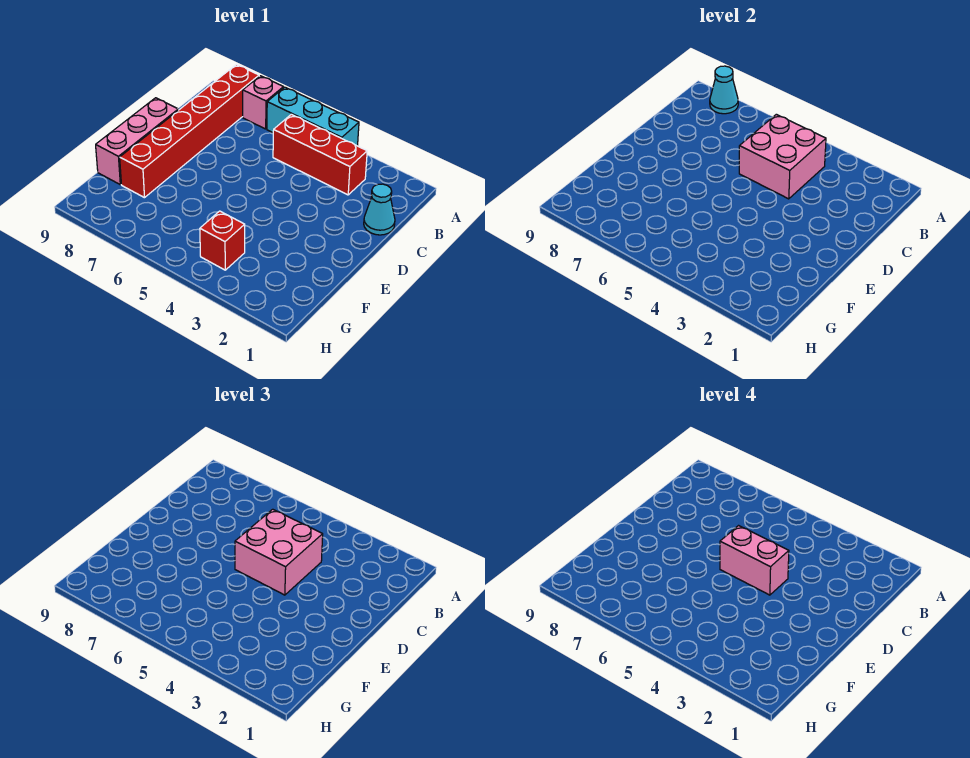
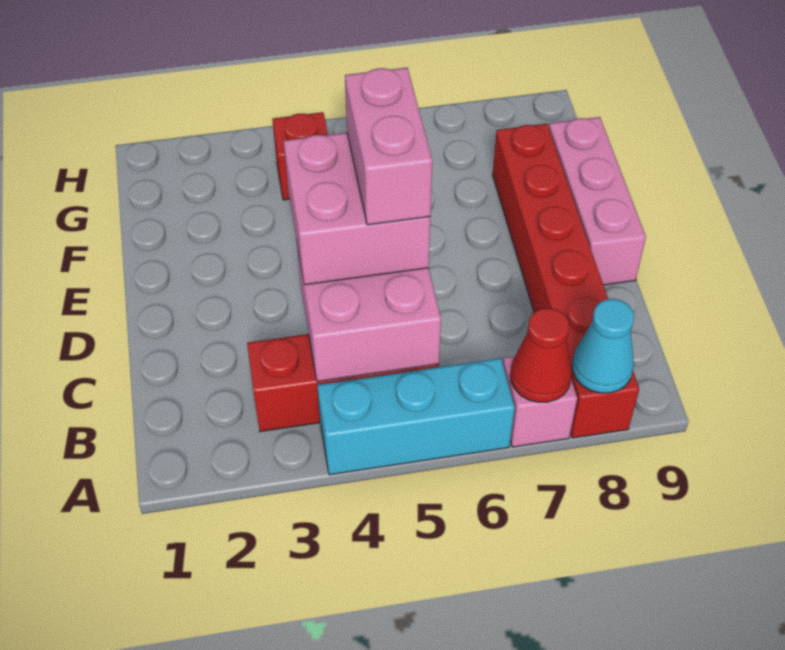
none -> red cone A7 level 2
cyan cone C1 level 1 -> none
pink brick D4:D5 level 4 -> pink brick C5:D5 level 4

